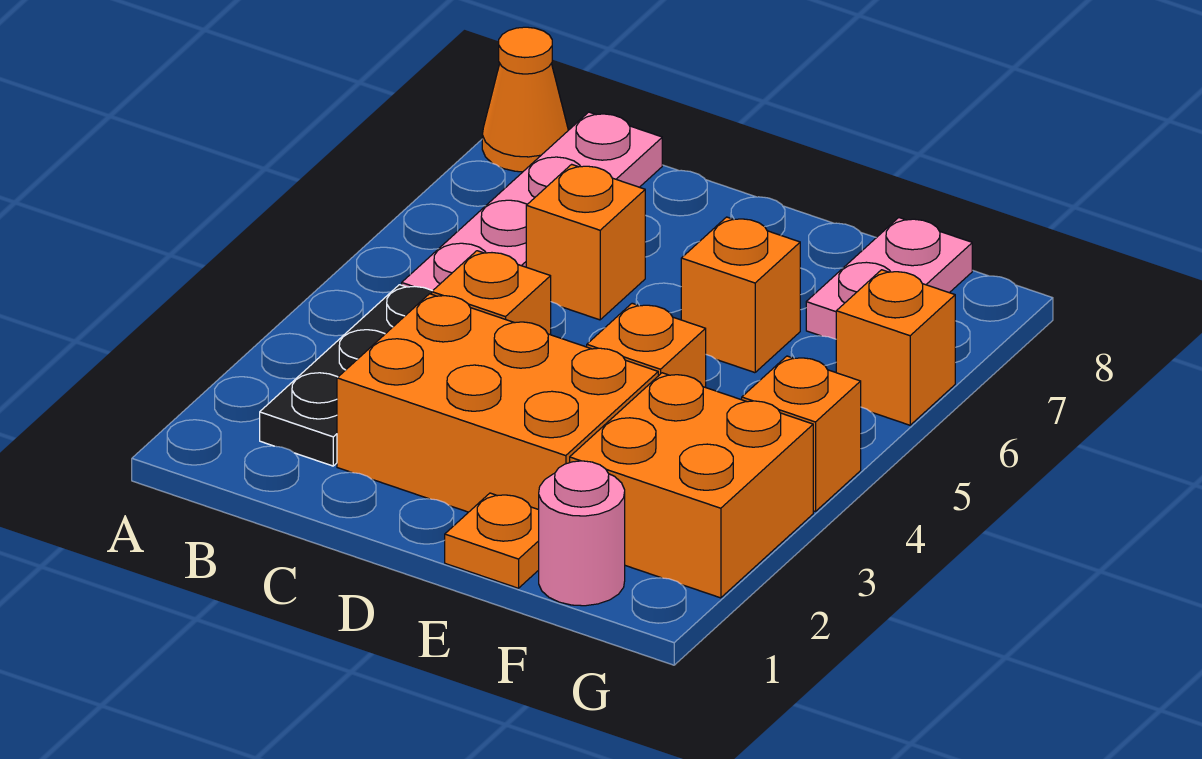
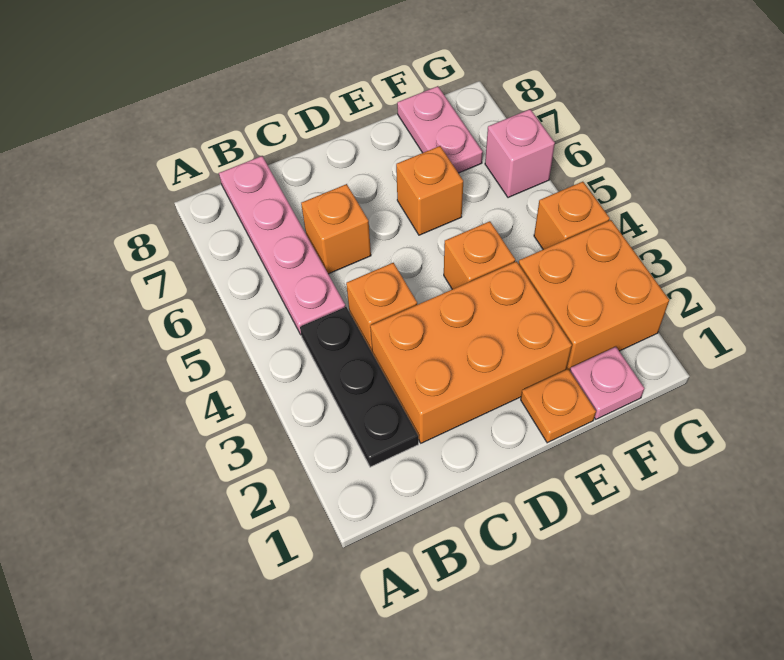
orange cone A8 level 1 -> none
pink round brick F1 level 1 -> pink plate F1 level 1
orange brick G6 level 1 -> pink brick G6 level 1

